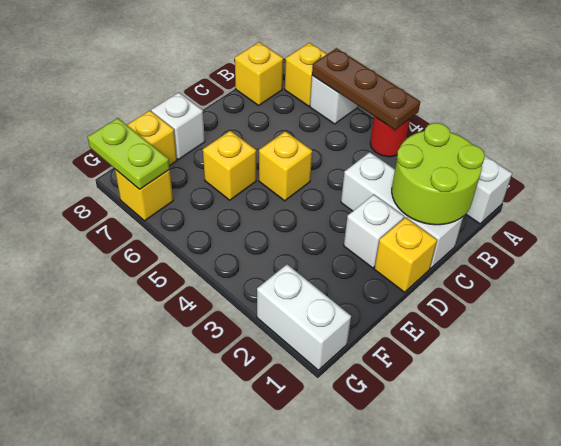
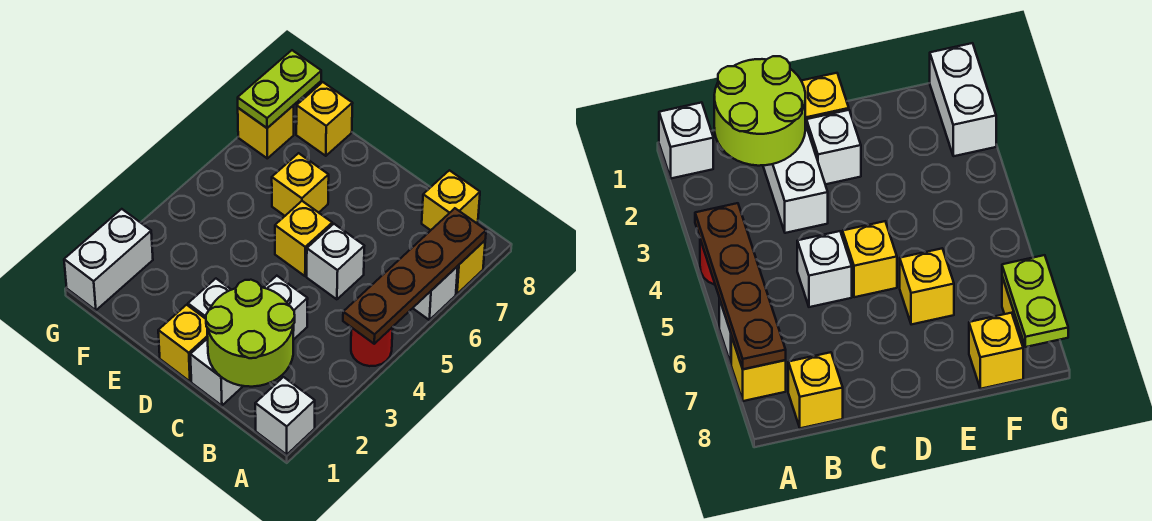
brown plate A4:A6 level 2 -> brown plate A4:A7 level 2
white brick E8 level 1 -> white brick C5 level 1

